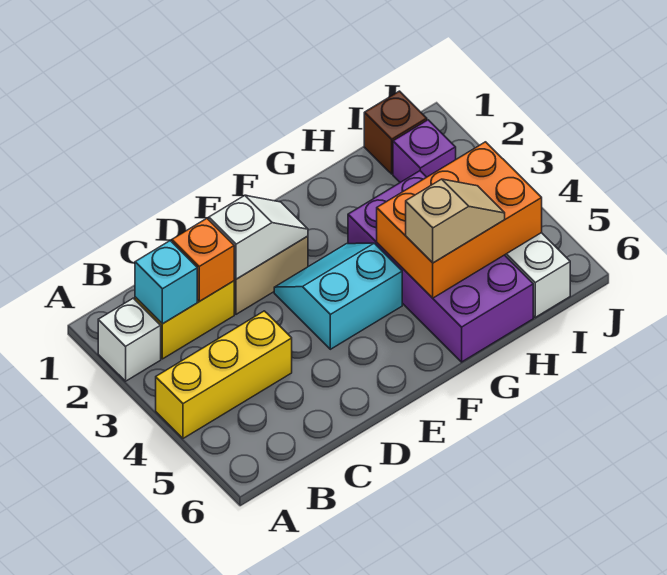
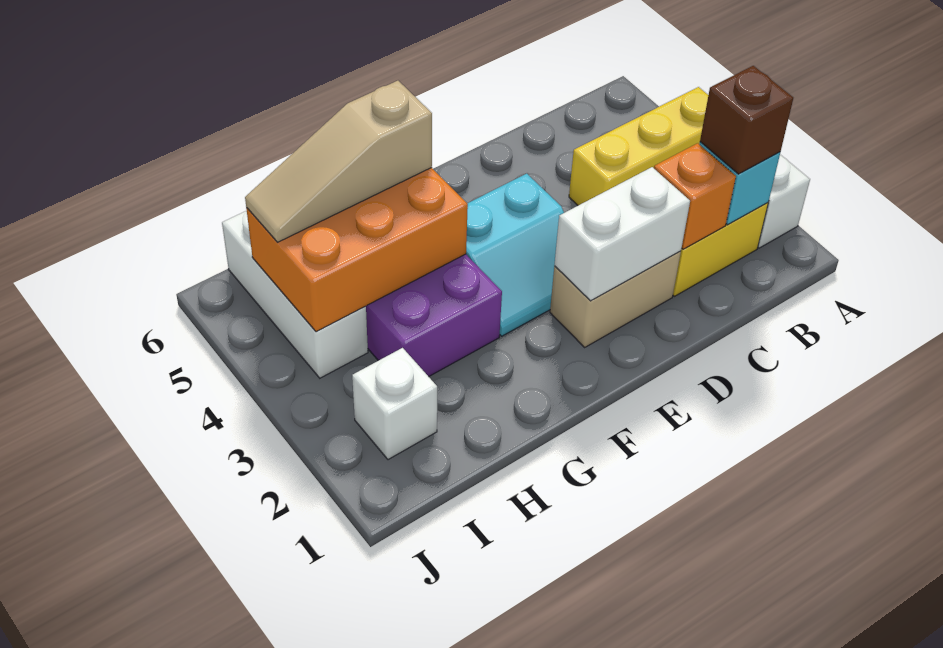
white slope D2:E2 level 2 top D -> white brick D2:E2 level 2
tan slope G5:H5 level 3 top G -> tan slope G5:I5 level 3 top G
brown brick I1 level 1 -> brown brick B2 level 3
purple brick I2 level 1 -> white brick I2 level 1

